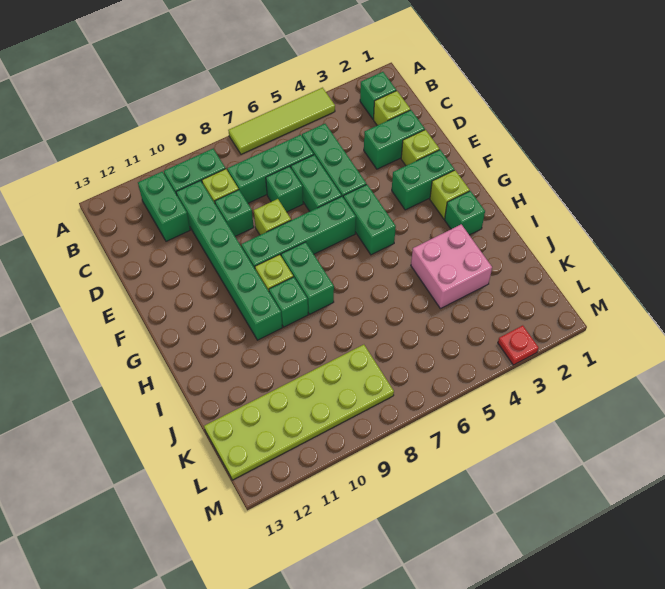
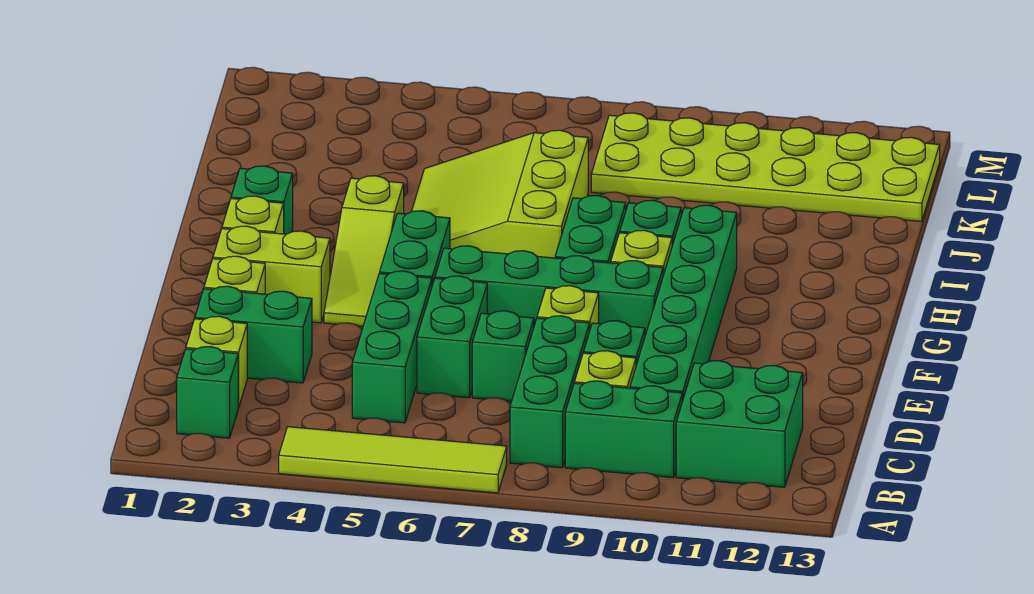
green brick B11:C11 level 1 -> green brick B11:C12 level 1
green brick C6:C8 level 1 -> green brick B8:D8 level 1
green brick F2:F3 level 1 -> lime brick F2:F3 level 1
none -> lime slope F4:H4 level 1 top H
none -> lime slope H5:J7 level 1 top 7
pink brick I3:J4 level 1 -> none
red plate M3 level 1 -> none

